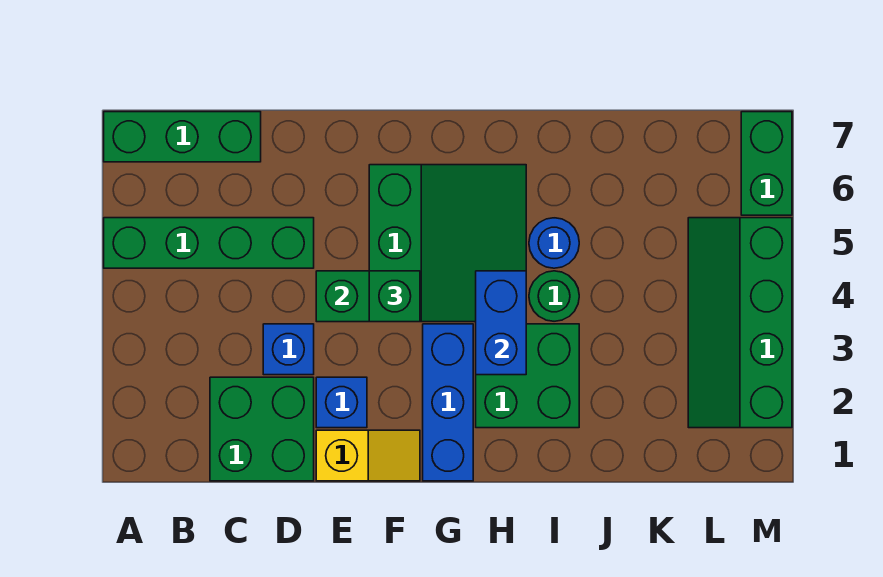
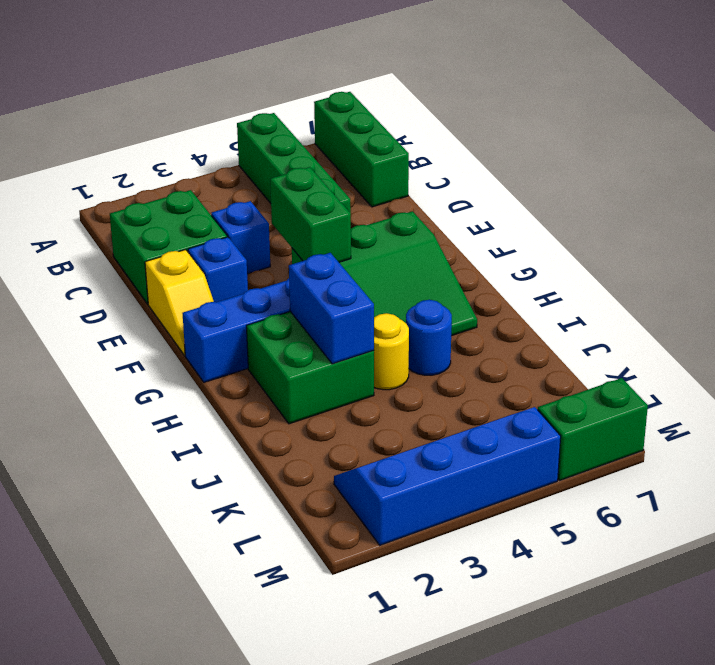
green brick F4 level 3 -> none
blue brick H3:H4 level 2 -> blue brick H3:I3 level 2
green round brick I4 level 1 -> yellow round brick I4 level 1
green slope L2:M5 level 1 top M -> blue slope L2:M5 level 1 top M

